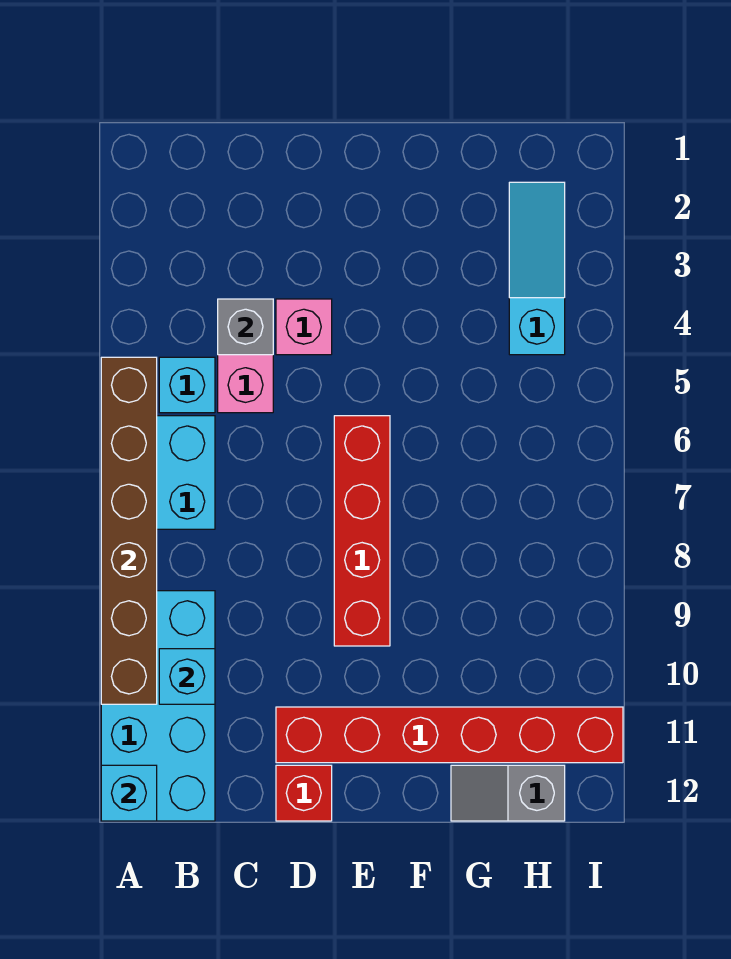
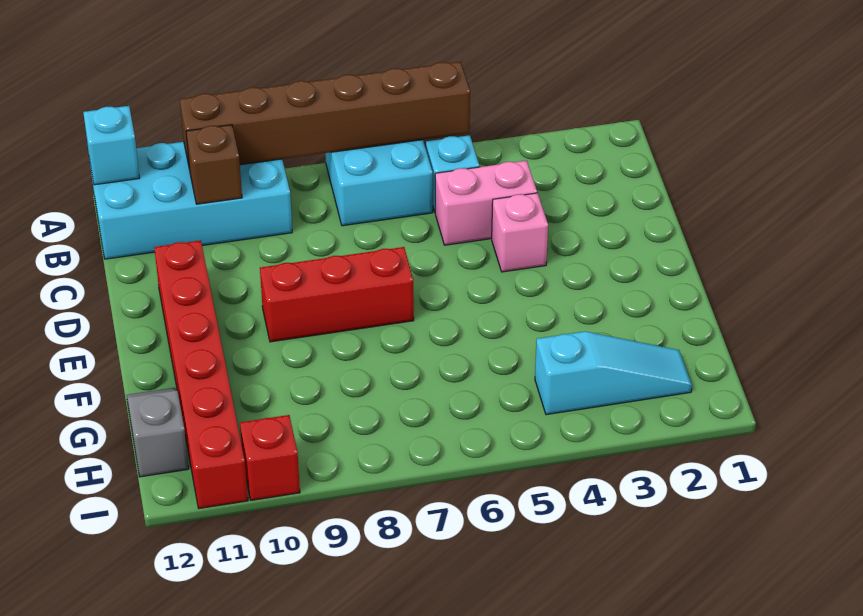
cyan brick B10 level 2 -> brown brick B10 level 2
grey brick C4 level 2 -> none
red brick D12 level 1 -> red brick I10 level 1
red brick E6:E9 level 1 -> red brick E7:E9 level 1

